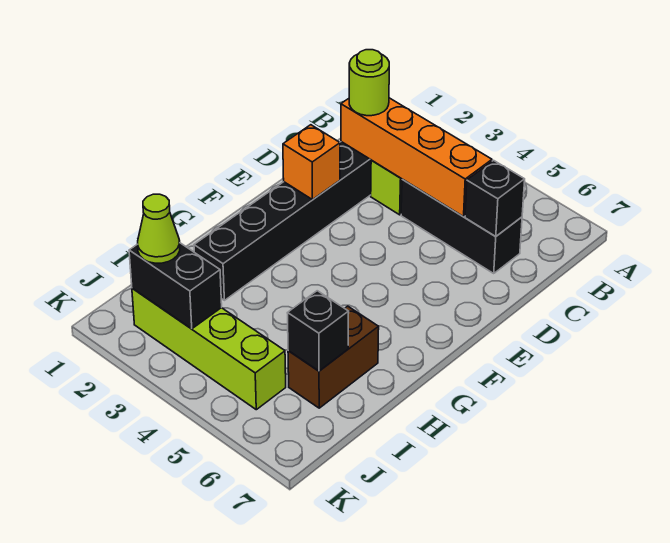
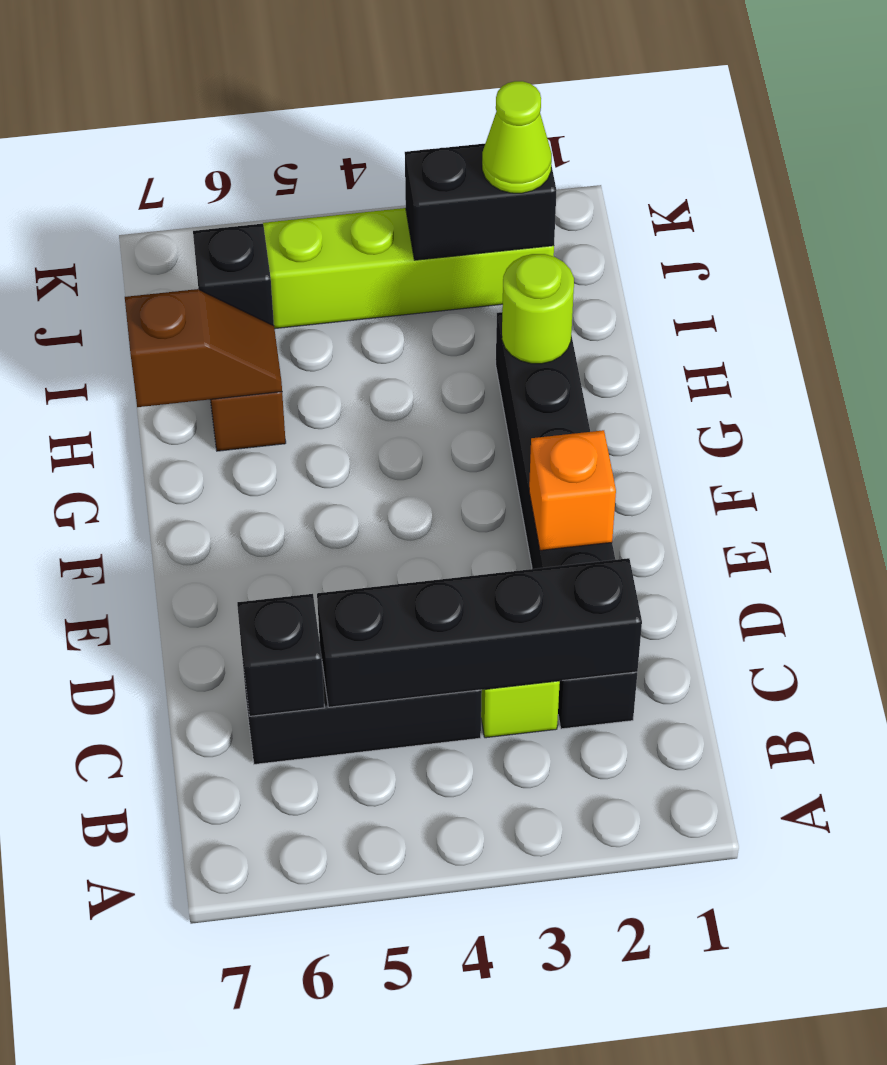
orange brick C2:C5 level 2 -> black brick C2:C5 level 2
lime round brick C2 level 3 -> lime round brick H2 level 2
none -> brown slope H6:H7 level 2 top 7

